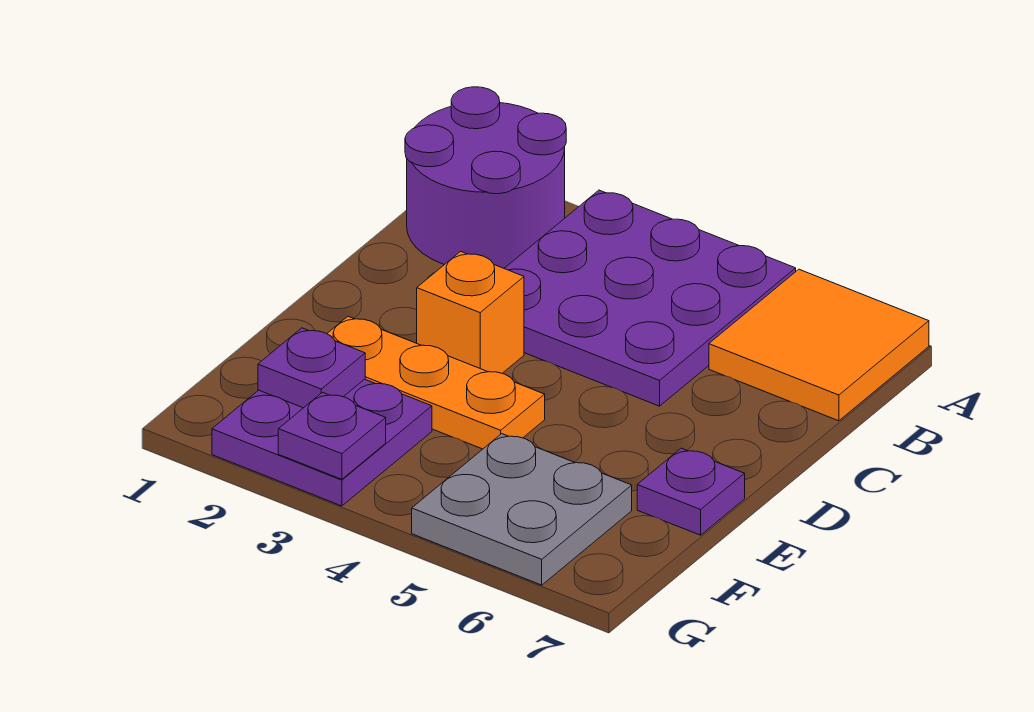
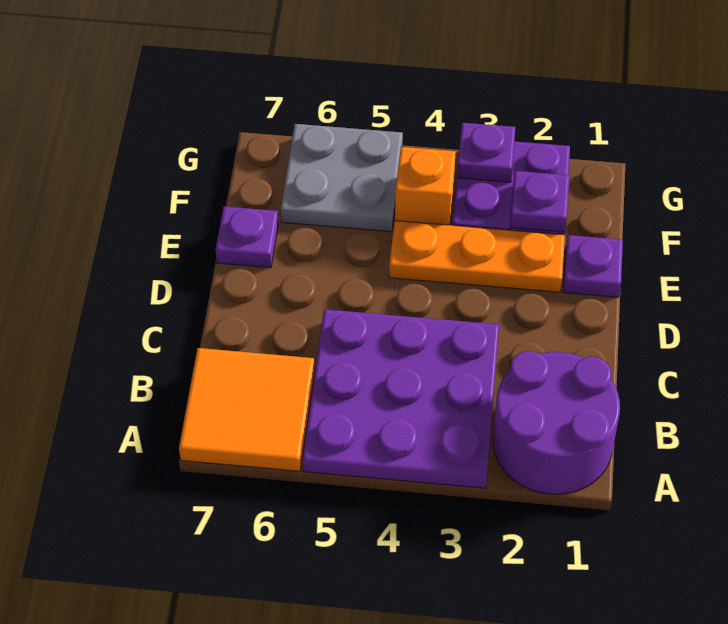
orange brick D3 level 1 -> orange brick F4 level 1
none -> purple plate E1 level 1

